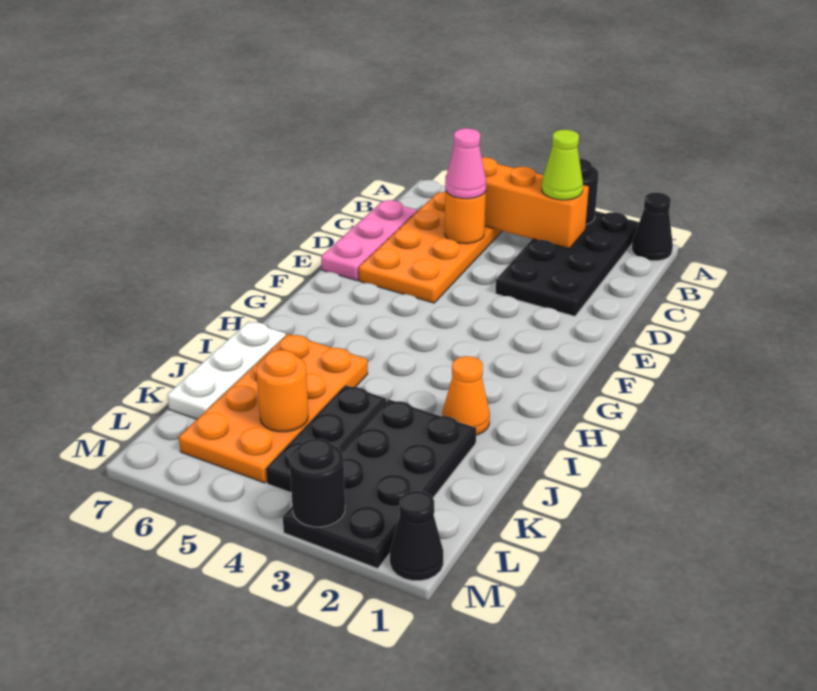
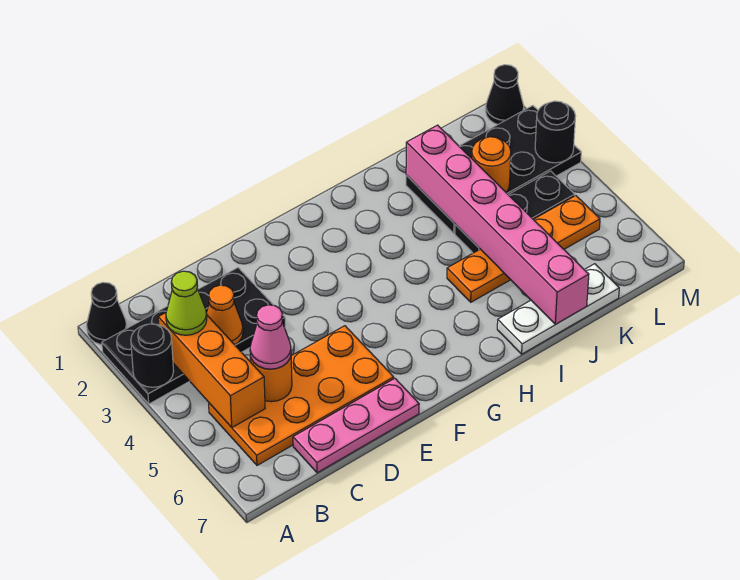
orange cone I2 level 1 -> orange cone C3 level 2
orange plate I5:L6 level 1 -> orange plate I5:L5 level 1
none -> pink brick J2:J7 level 2
orange round brick K5 level 2 -> orange round brick K3 level 2

